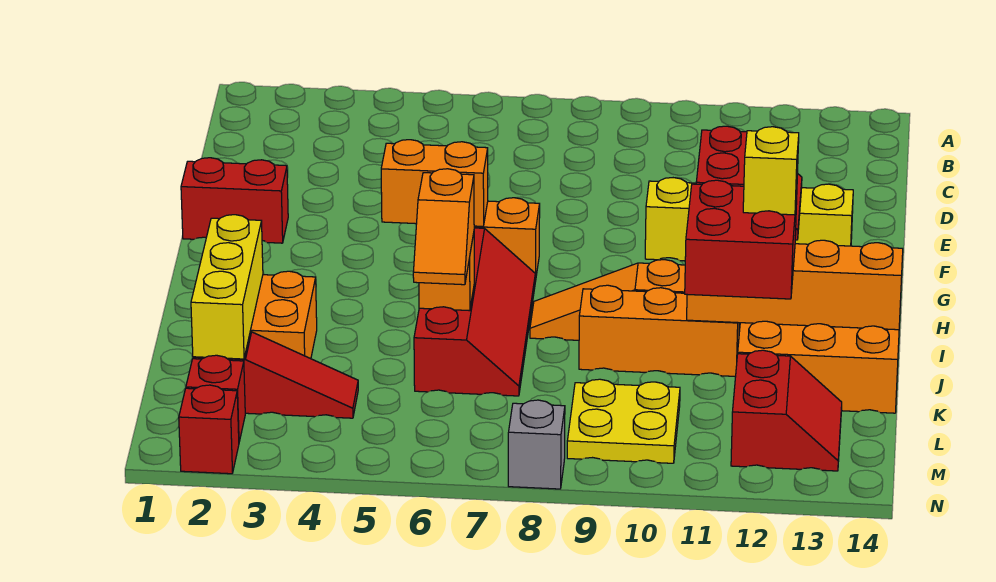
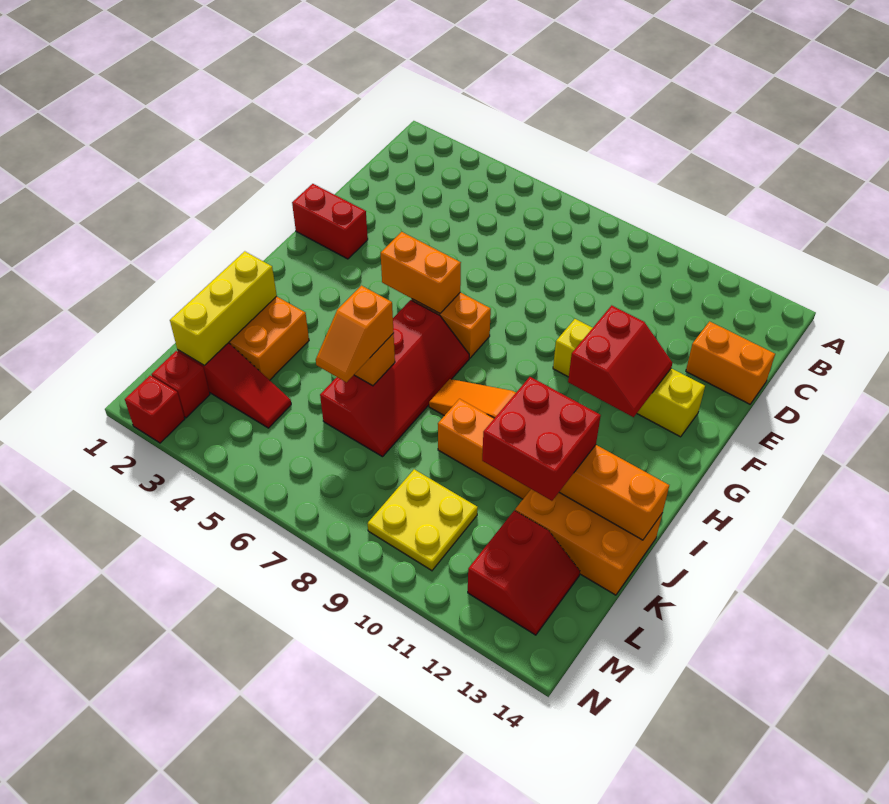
none -> orange brick D13:D14 level 1
yellow brick J12 level 4 -> none
grey brick N8 level 1 -> none

